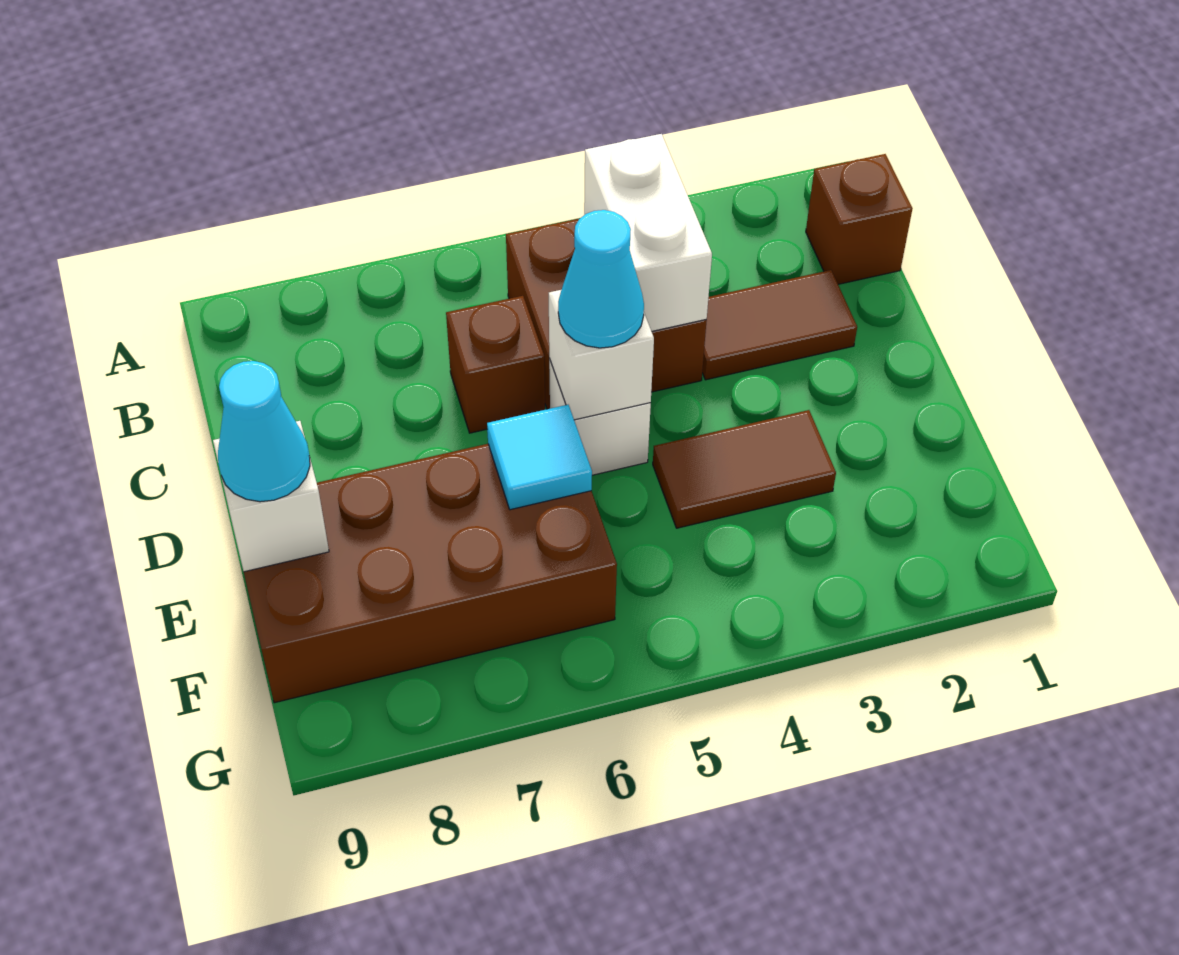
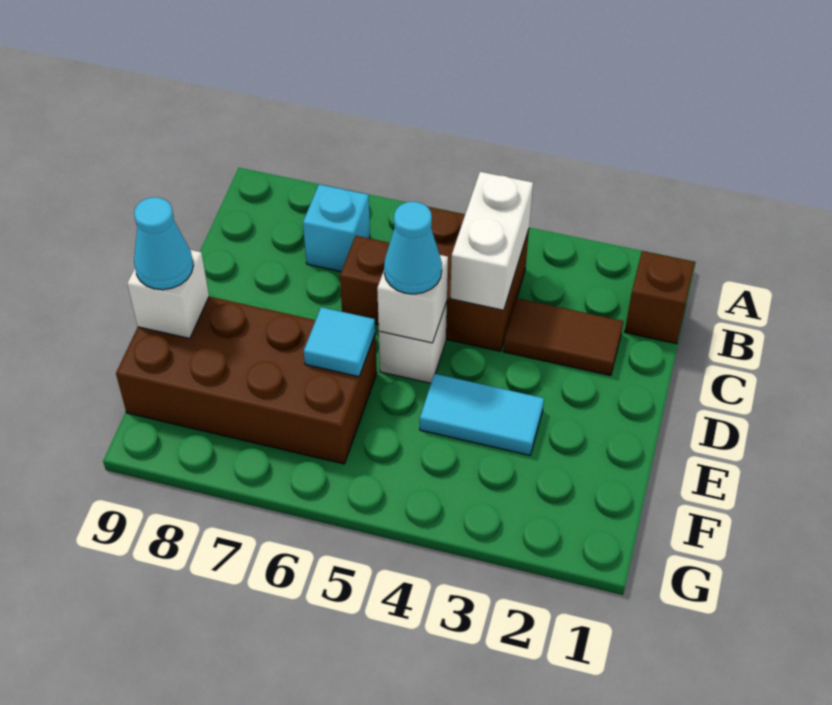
none -> cyan brick B7 level 1
brown tile E3:E4 level 1 -> cyan tile E3:E4 level 1

